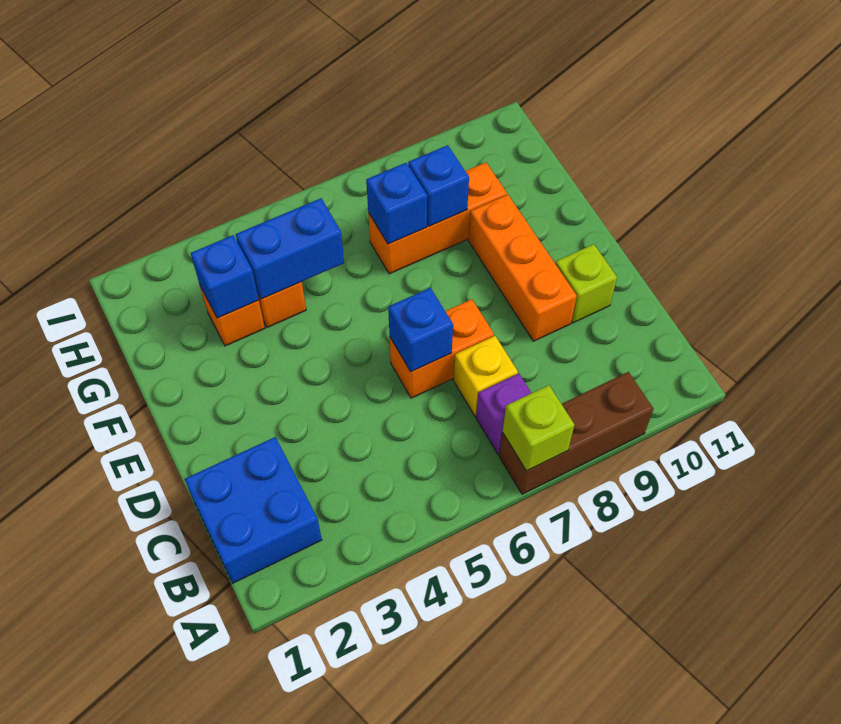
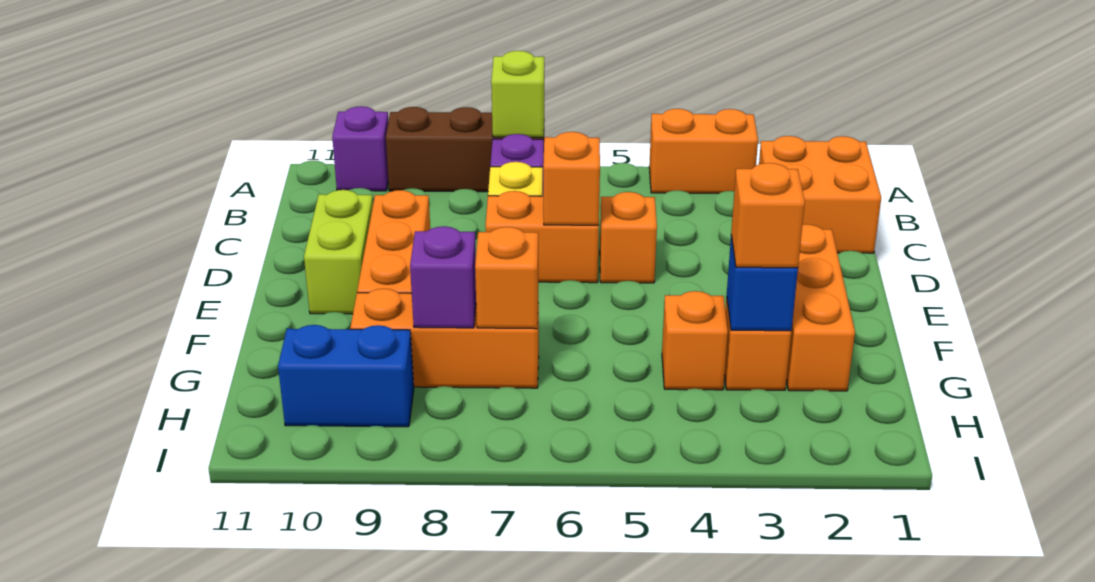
none -> orange brick A3:A4 level 1
none -> purple brick A10 level 1
blue brick B1:C2 level 1 -> orange brick B1:C2 level 1
none -> orange brick D5 level 1
blue brick D6 level 2 -> orange brick D6 level 2
lime brick D10 level 1 -> lime brick D10:E10 level 1
none -> orange brick E2:G2 level 1
none -> orange brick G3 level 3
blue brick G4:G5 level 2 -> blue brick H9:H10 level 1
blue brick G7 level 2 -> orange brick G7 level 2
blue brick G8 level 2 -> purple brick G8 level 2

